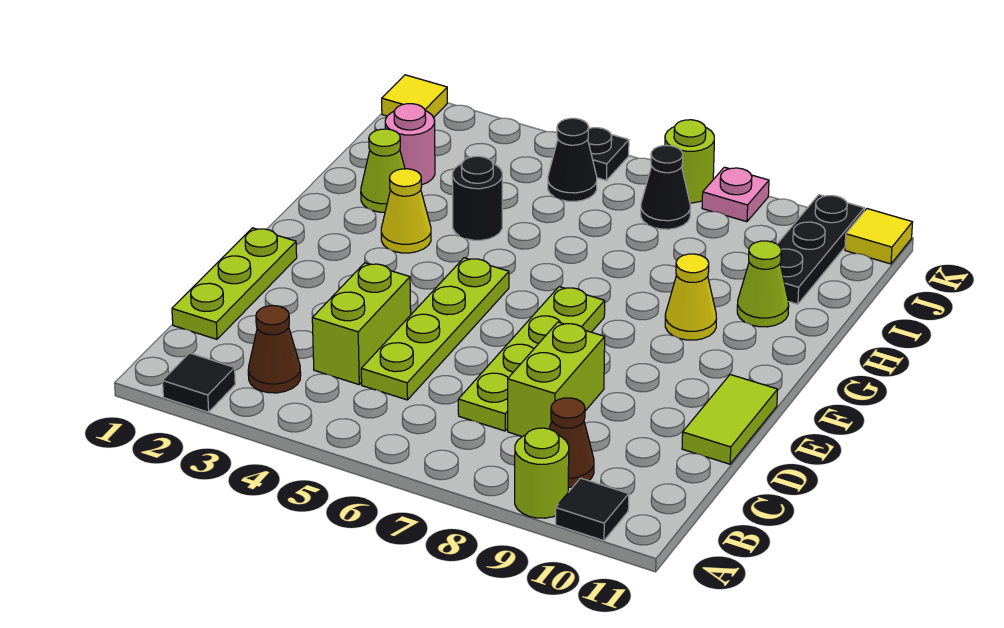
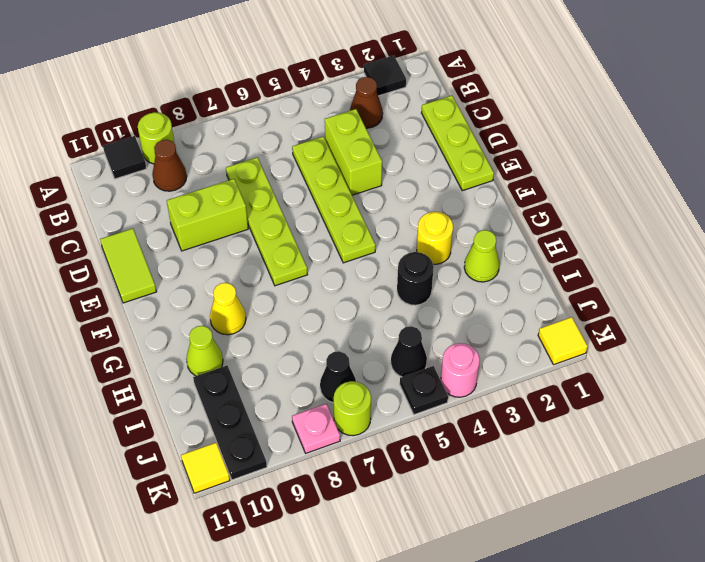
lime brick C8:D8 level 1 -> lime brick D8:D9 level 1
yellow cone G3 level 1 -> yellow round brick G3 level 1
pink round brick I2 level 1 -> pink round brick K4 level 1

